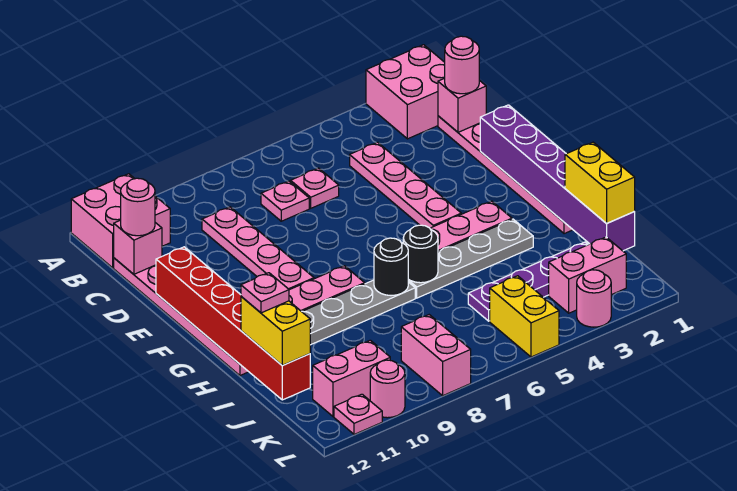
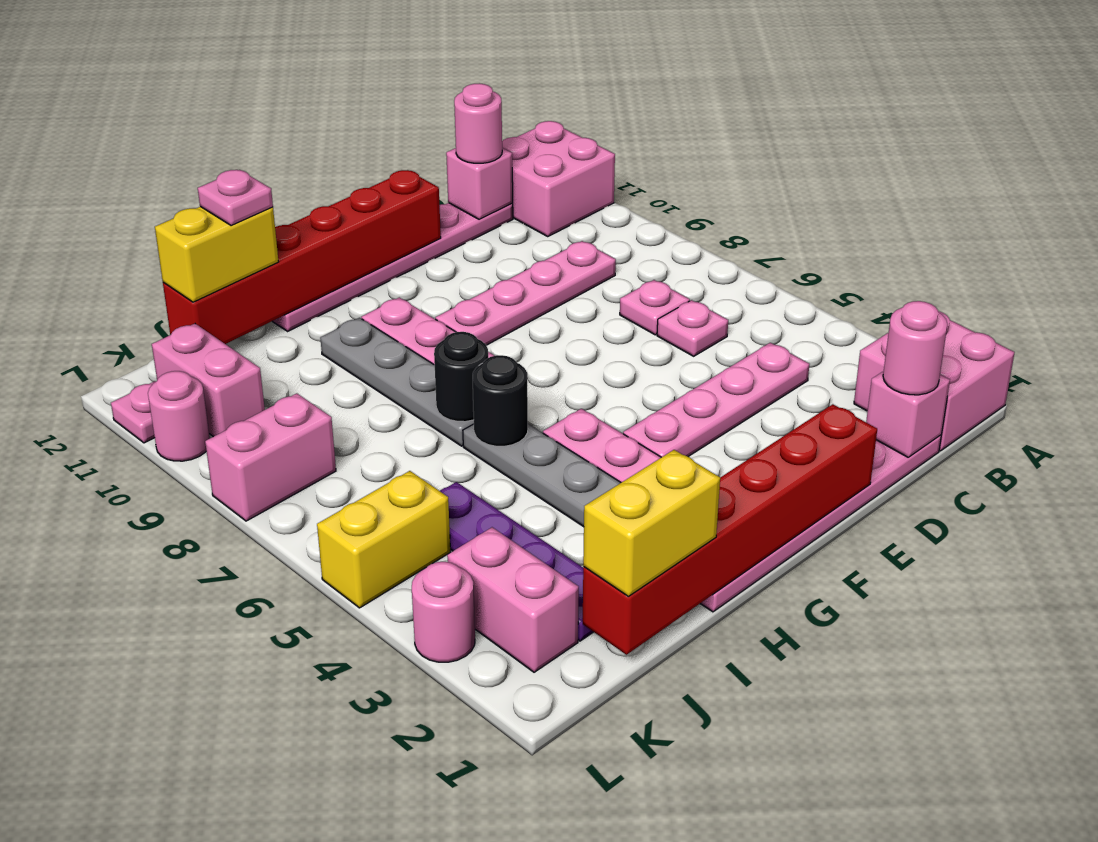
purple brick E1:J1 level 2 -> red brick E1:J1 level 2

